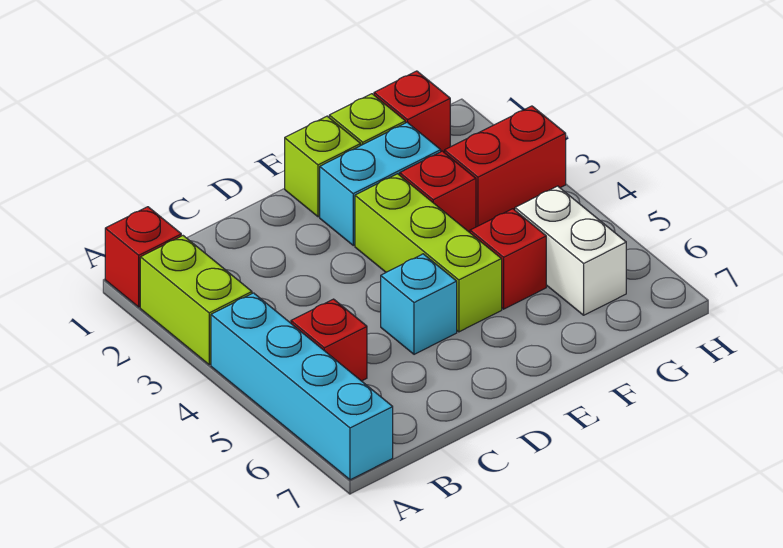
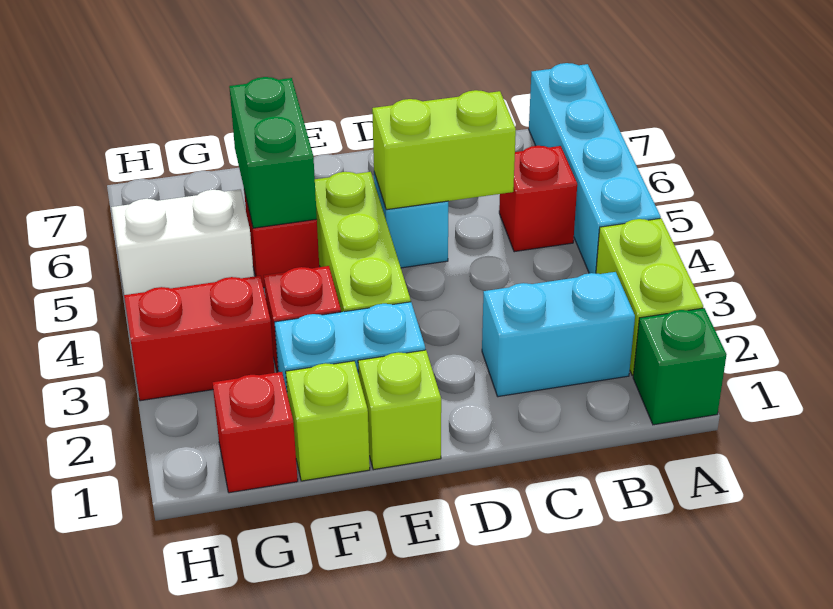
red brick A1 level 1 -> green brick A1 level 1
none -> cyan brick B2:C2 level 1
none -> lime brick C5:D5 level 2
none -> green brick F5:F6 level 2
white brick G5:G6 level 1 -> white brick G5:H5 level 1

